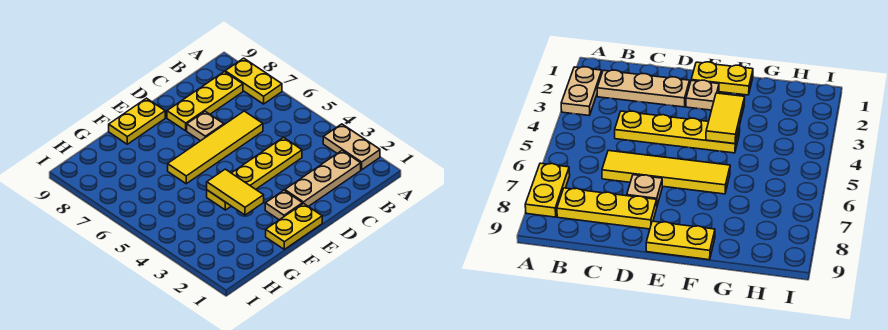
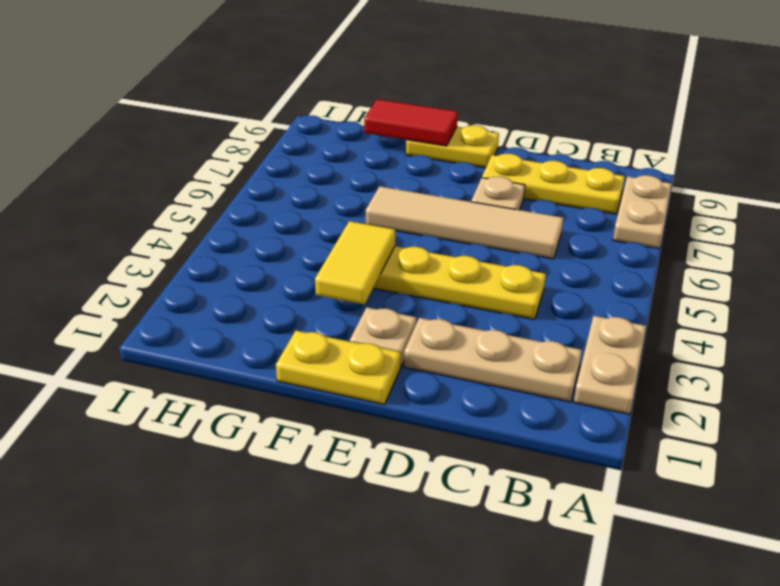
yellow plate A7:A8 level 1 -> tan plate A7:A8 level 1
yellow tile C6:F6 level 1 -> tan tile C6:F6 level 1
none -> red tile F9:G9 level 2

